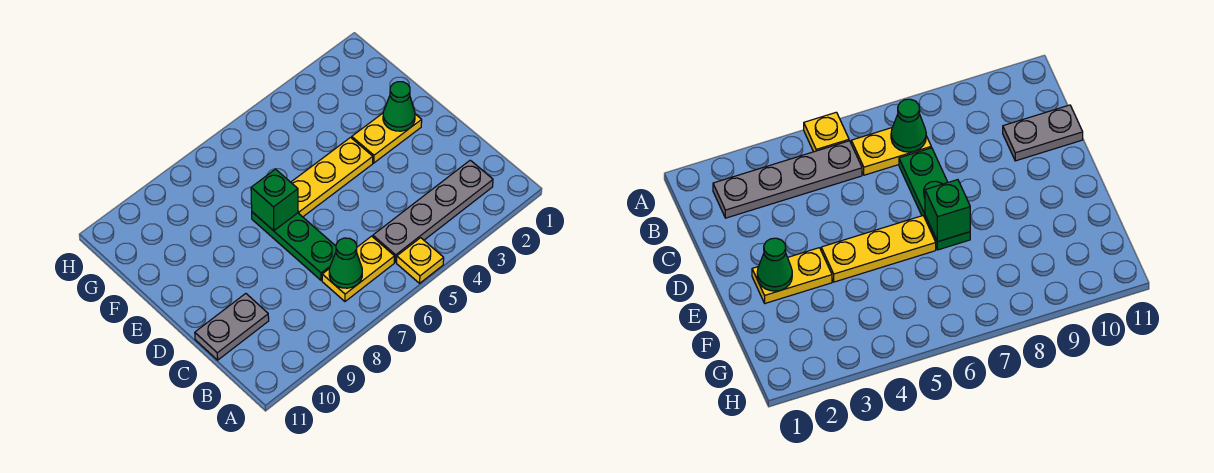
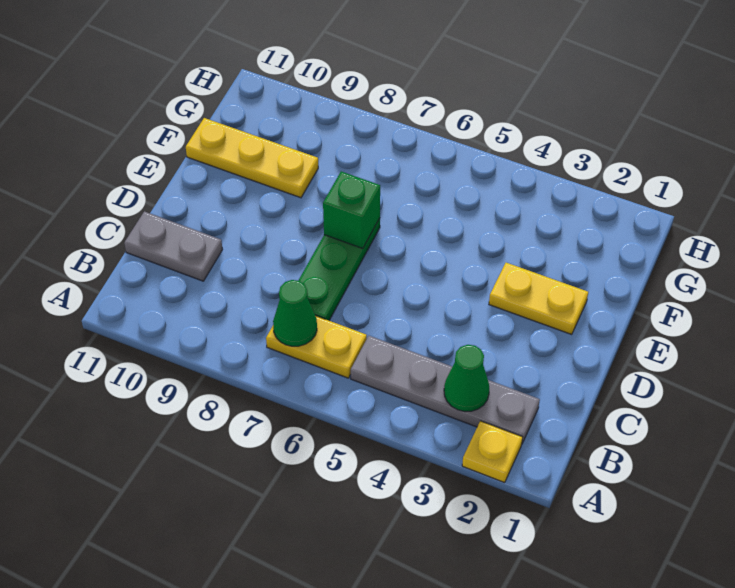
yellow plate A5 level 1 -> yellow plate A2 level 1
green cone E2 level 2 -> green cone B3 level 2
yellow plate E4:E6 level 1 -> yellow plate F9:F11 level 1

